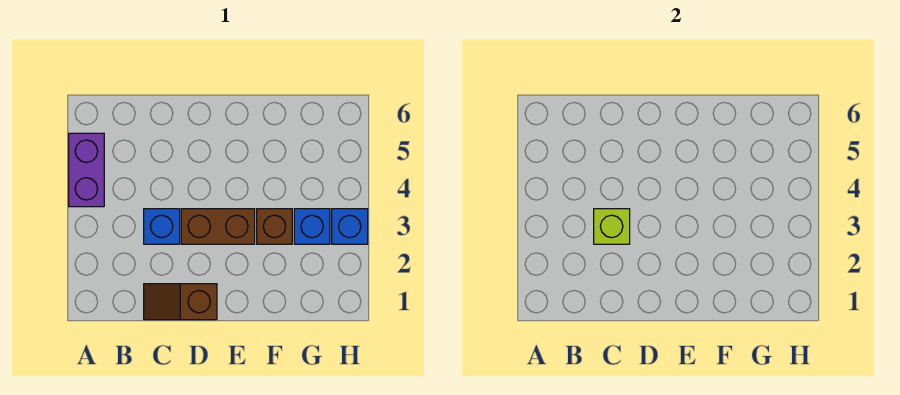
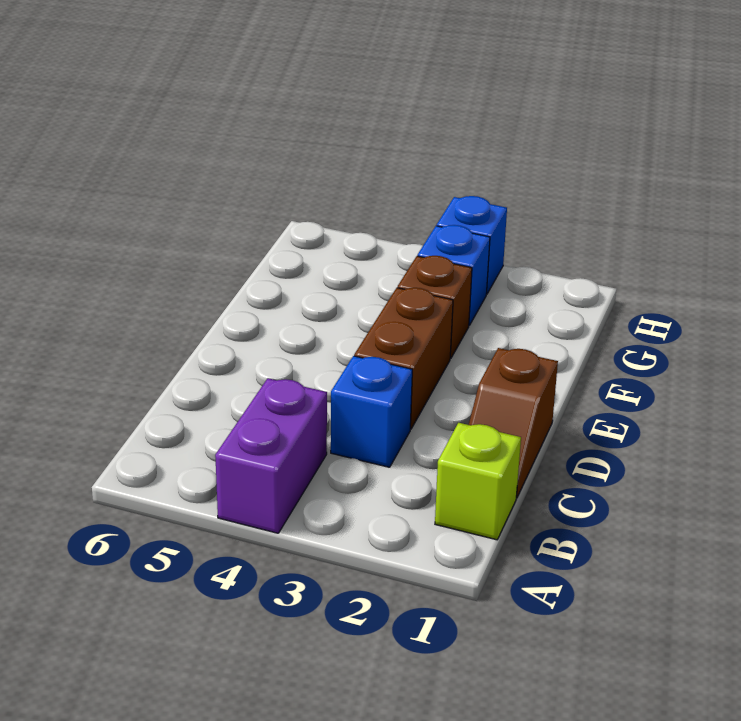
purple brick A4:A5 level 1 -> purple brick A4:B4 level 1
lime brick C3 level 2 -> lime brick B1 level 1

